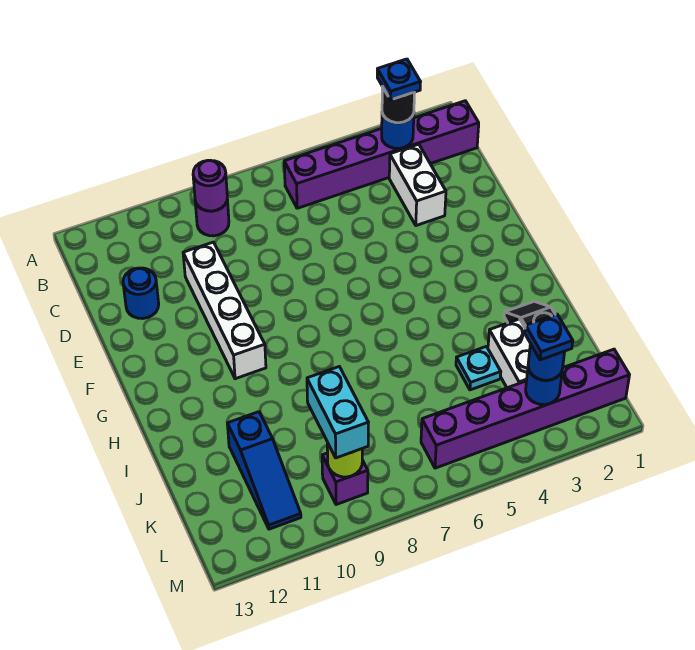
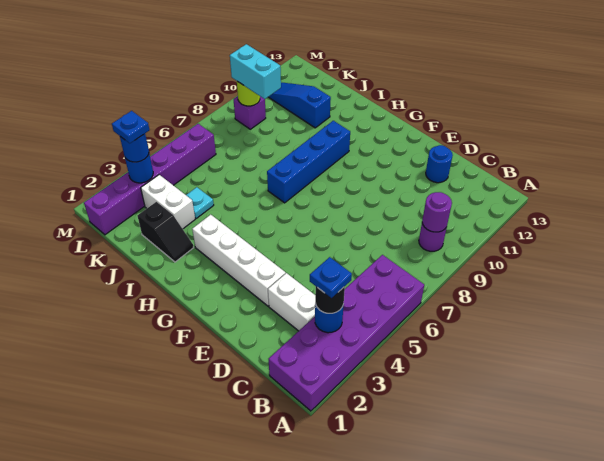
purple brick B1:B6 level 1 -> purple brick A1:B6 level 1
white brick D10:G10 level 1 -> white brick E3:H3 level 1
none -> blue brick H7:H10 level 1

